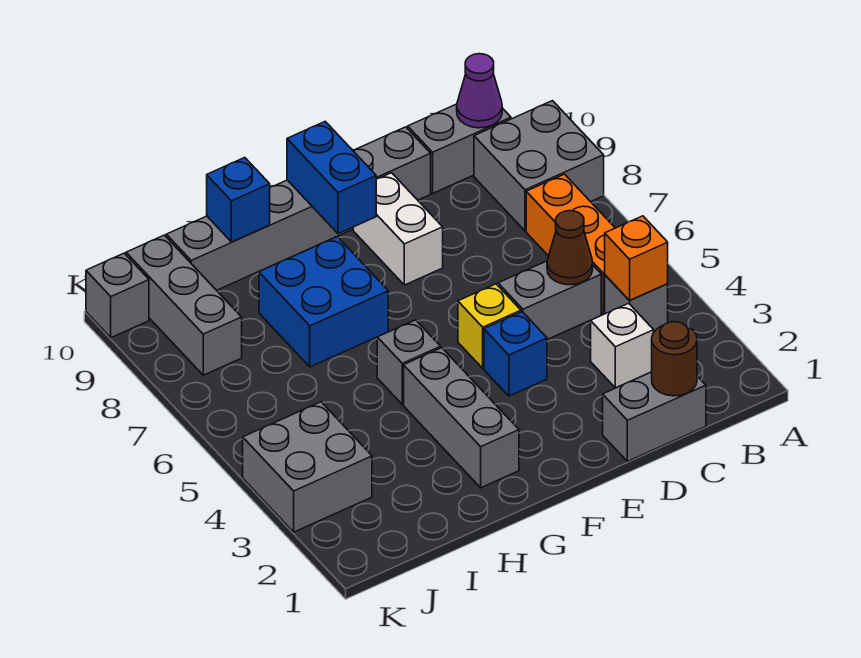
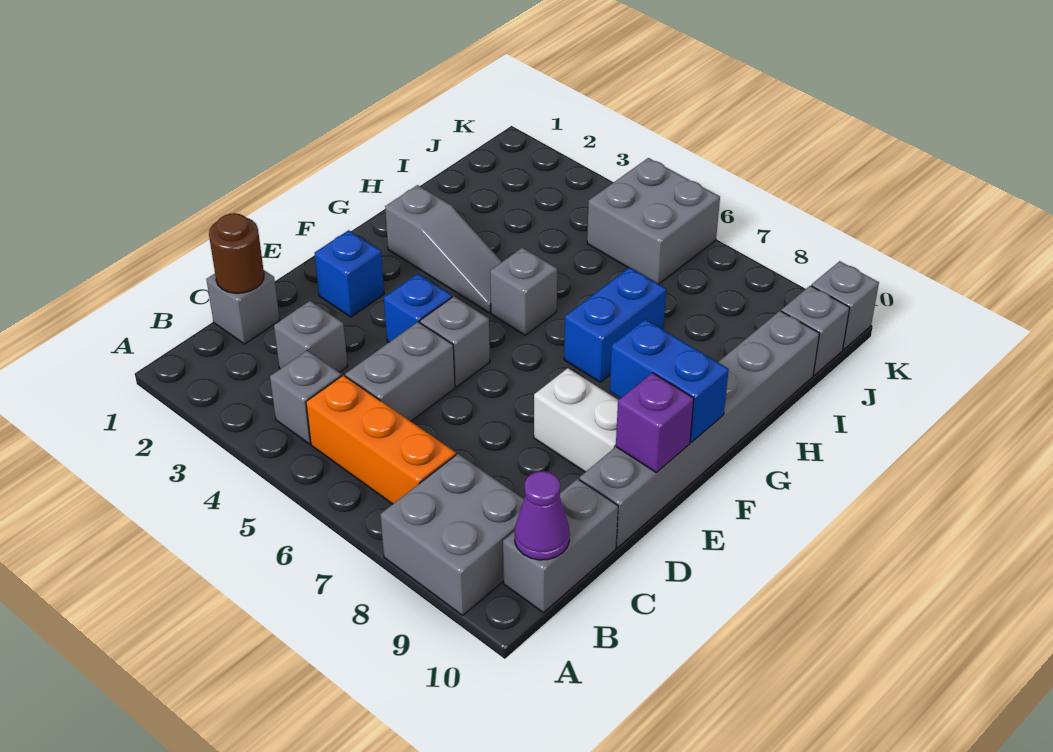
orange brick B4 level 2 -> none
grey brick C1:D1 level 1 -> grey brick C1 level 1
white brick C3 level 1 -> grey brick C3 level 1
brown cone C5 level 2 -> none
yellow brick E5 level 1 -> grey brick E5 level 1
none -> purple brick E10 level 2
grey brick G2:G4 level 1 -> grey slope G2:G4 level 1 top 2
blue brick G7:H8 level 1 -> blue brick G7:H7 level 1
blue brick H10 level 2 -> blue brick E2 level 1
grey brick J3:K4 level 1 -> grey brick J5:K6 level 1
grey brick J8:J10 level 1 -> grey brick J10 level 1

